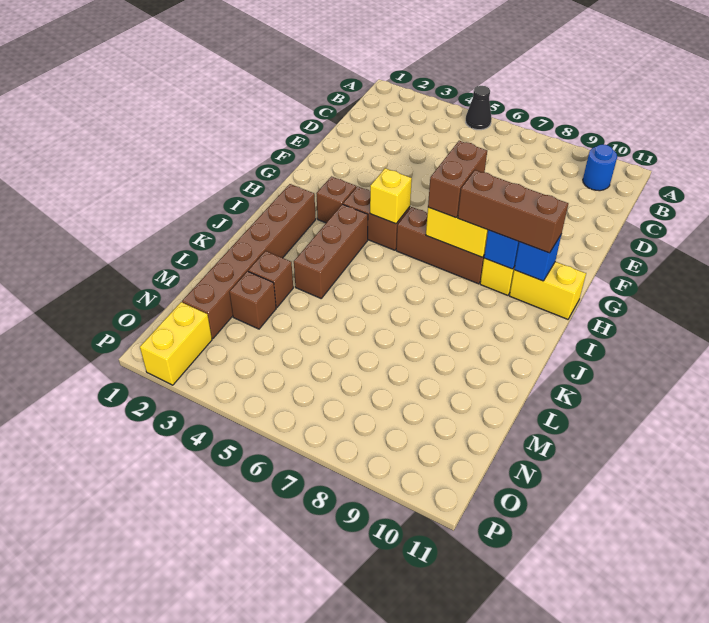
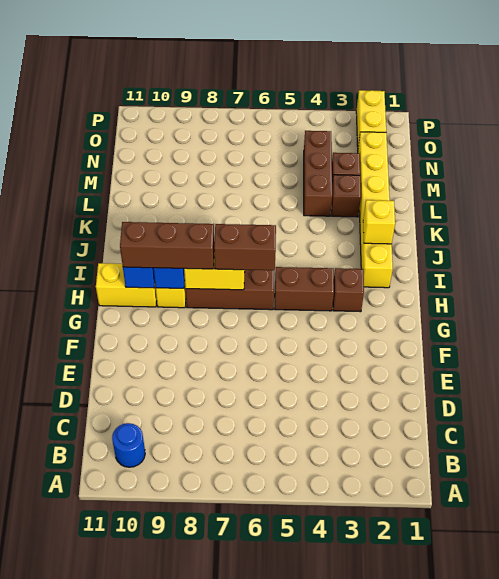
black cone A5 level 1 -> none
brown brick G7:H7 level 3 -> brown brick H6:H7 level 3
yellow brick H5 level 2 -> yellow brick J2 level 2
brown brick I2:N2 level 1 -> yellow brick I2:N2 level 1
brown brick I4:K4 level 1 -> brown brick L4:N4 level 1

